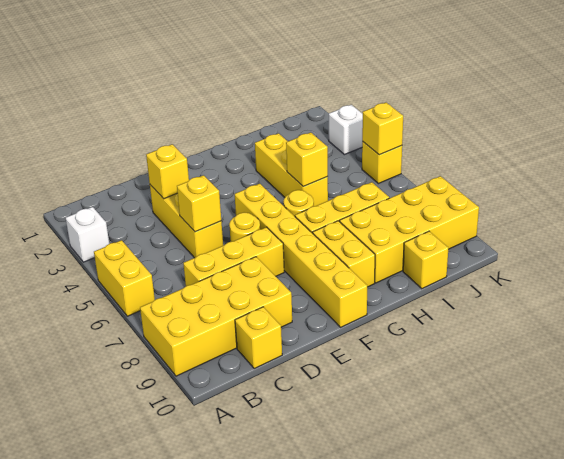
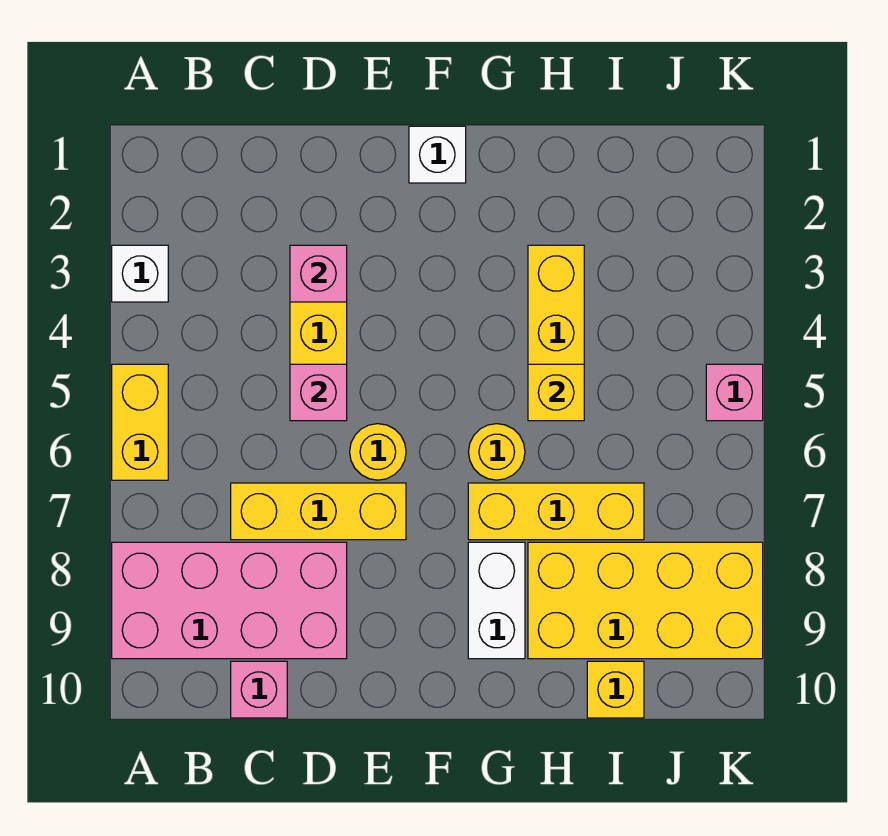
yellow brick A8:D9 level 1 -> pink brick A8:D9 level 1
yellow brick C10 level 1 -> pink brick C10 level 1
yellow brick D3 level 2 -> pink brick D3 level 2
yellow brick D5 level 2 -> pink brick D5 level 2
yellow brick F5:F10 level 1 -> none
yellow brick G8:G9 level 1 -> white brick G8:G9 level 1
white brick K3 level 1 -> white brick F1 level 1
yellow brick K5 level 1 -> pink brick K5 level 1
yellow brick K5 level 2 -> none

